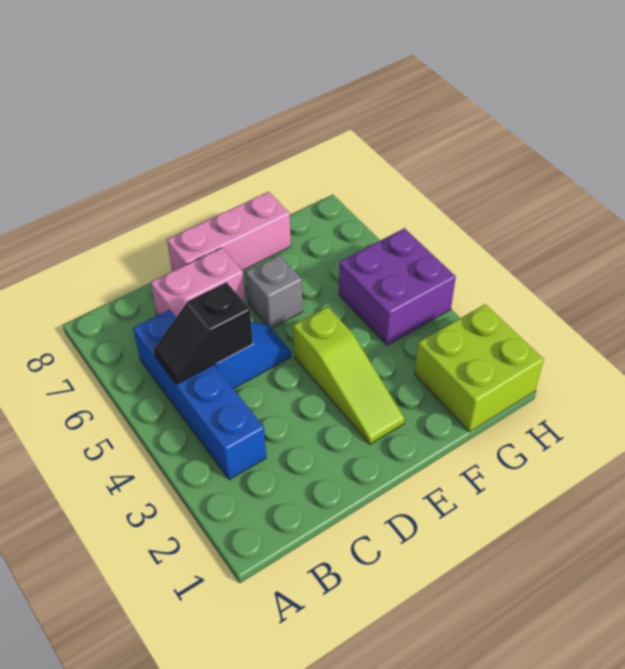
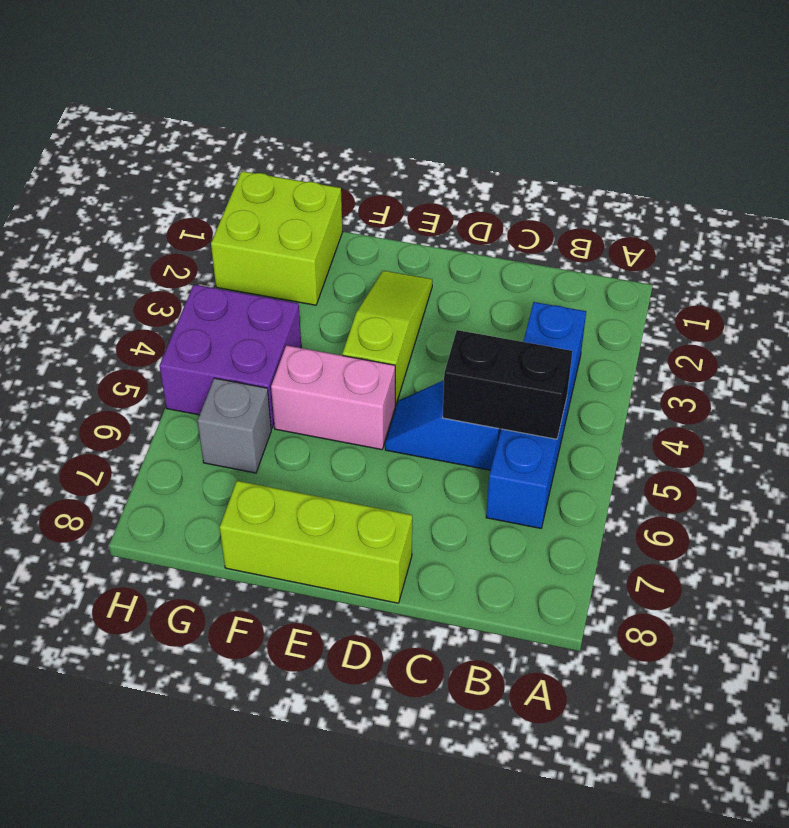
black slope B5:C5 level 2 top C -> black brick B5:C5 level 2
pink brick C7:D7 level 1 -> pink brick E5:F5 level 1
pink brick D8:F8 level 1 -> lime brick D8:F8 level 1
grey brick E6 level 1 -> grey brick G6 level 1

